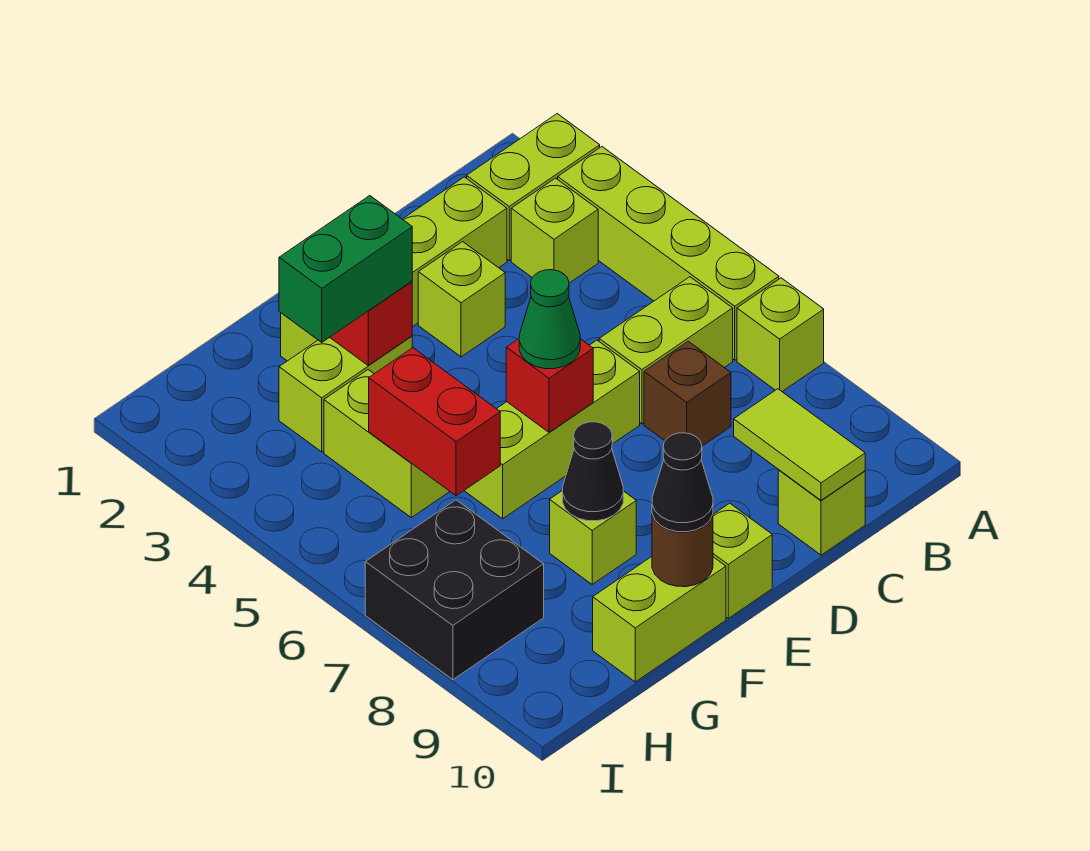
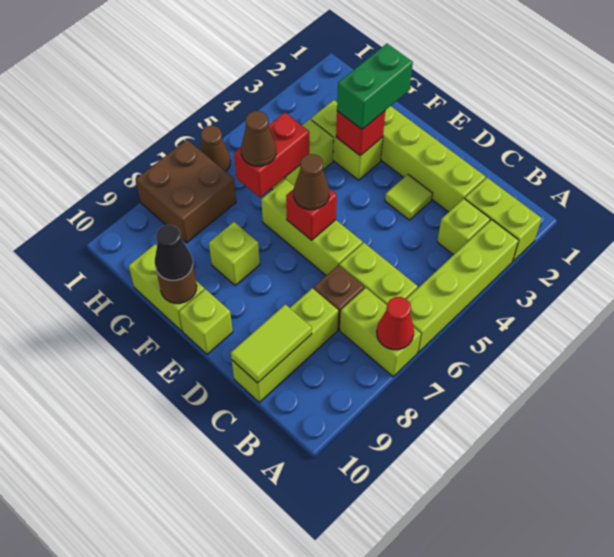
lime brick A7 level 1 -> lime brick A7:B7 level 1
none -> red cone A7 level 2
lime brick C10 level 1 -> lime brick C8:C10 level 1
lime brick D3 level 1 -> lime tile D3 level 1
green cone E6 level 3 -> brown cone E6 level 3
green brick F3:G3 level 3 -> green brick F2:F3 level 3
black cone F8 level 2 -> none
none -> brown cone G6 level 3
black brick H7:I8 level 1 -> brown brick H7:I8 level 1
none -> brown cone I6 level 1

